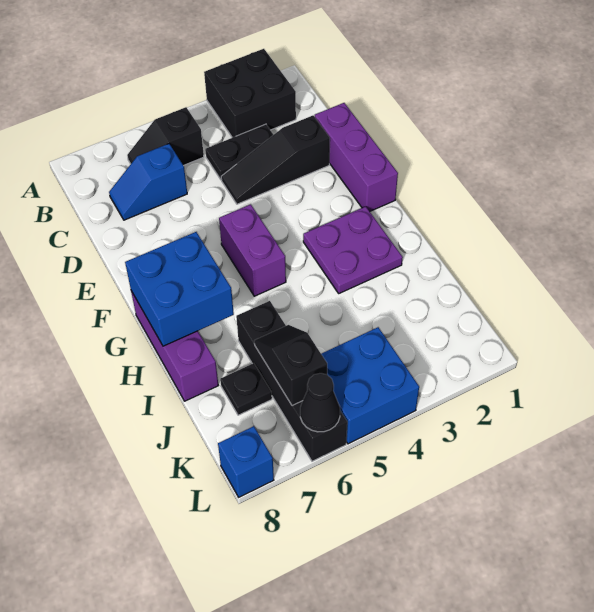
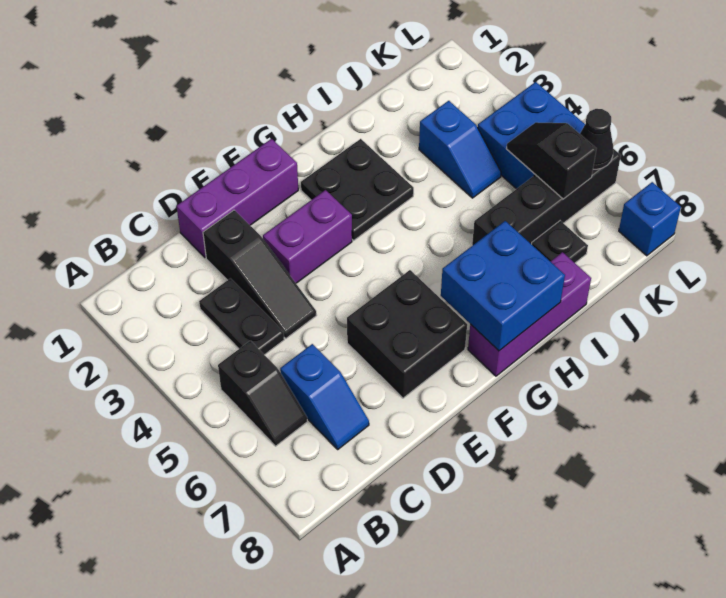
black brick A2:B3 level 1 -> black brick E6:F7 level 1
purple brick F5:G5 level 1 -> purple brick E3:F3 level 1
purple plate G2:H3 level 1 -> black plate G2:H3 level 1
none -> blue slope J3:J4 level 1 top 3
black slope J6:K6 level 2 top K -> black slope K5:K6 level 2 top 6

